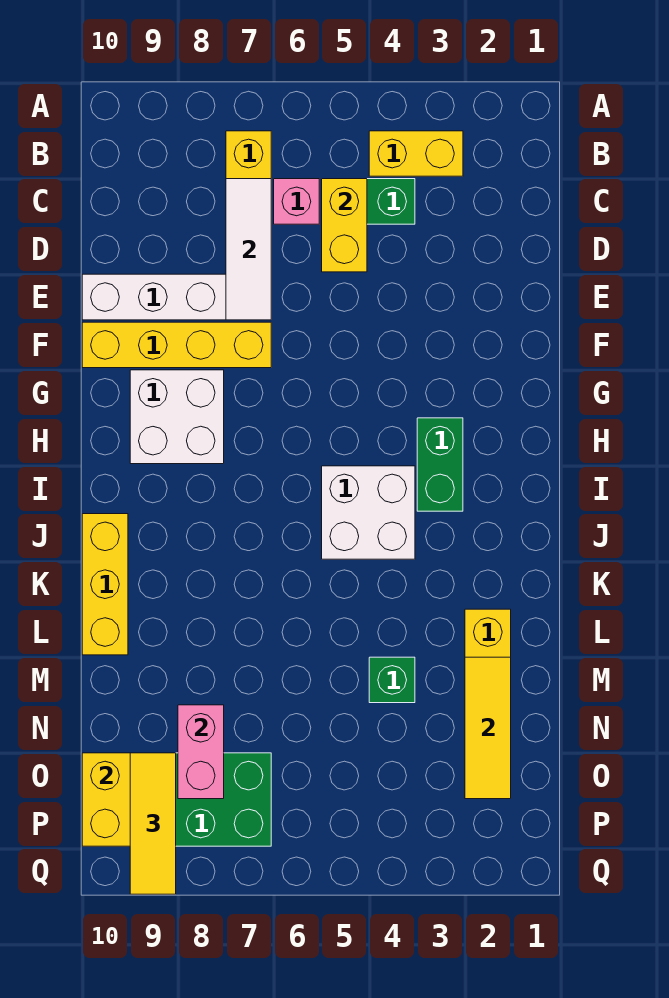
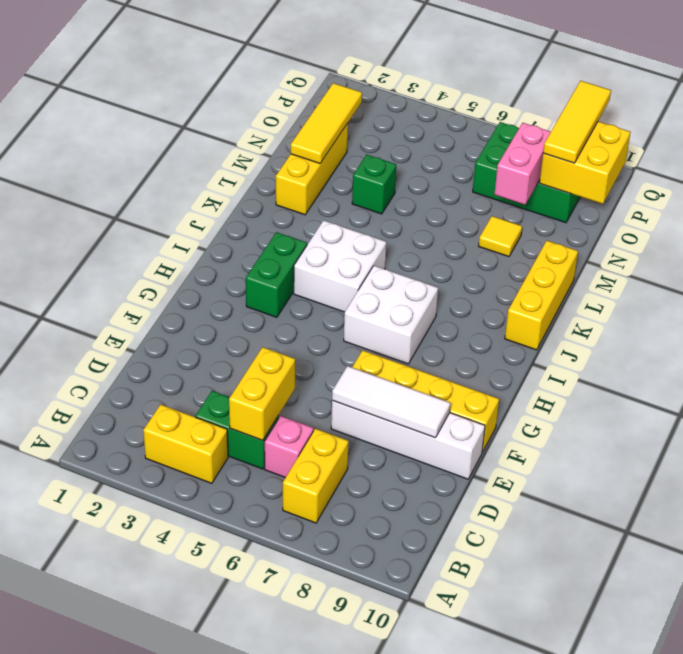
white tile C7:E7 level 2 -> white tile E7:E9 level 2
white brick G8:H9 level 1 -> white brick H6:I7 level 1
none -> yellow tile M8 level 1

